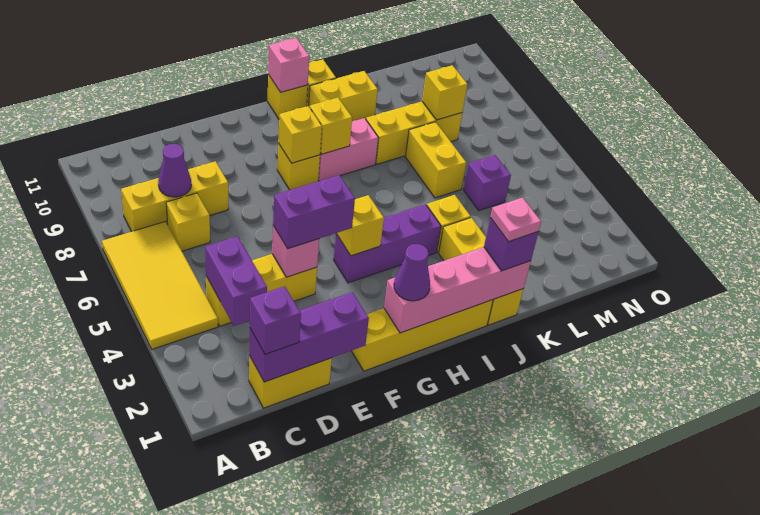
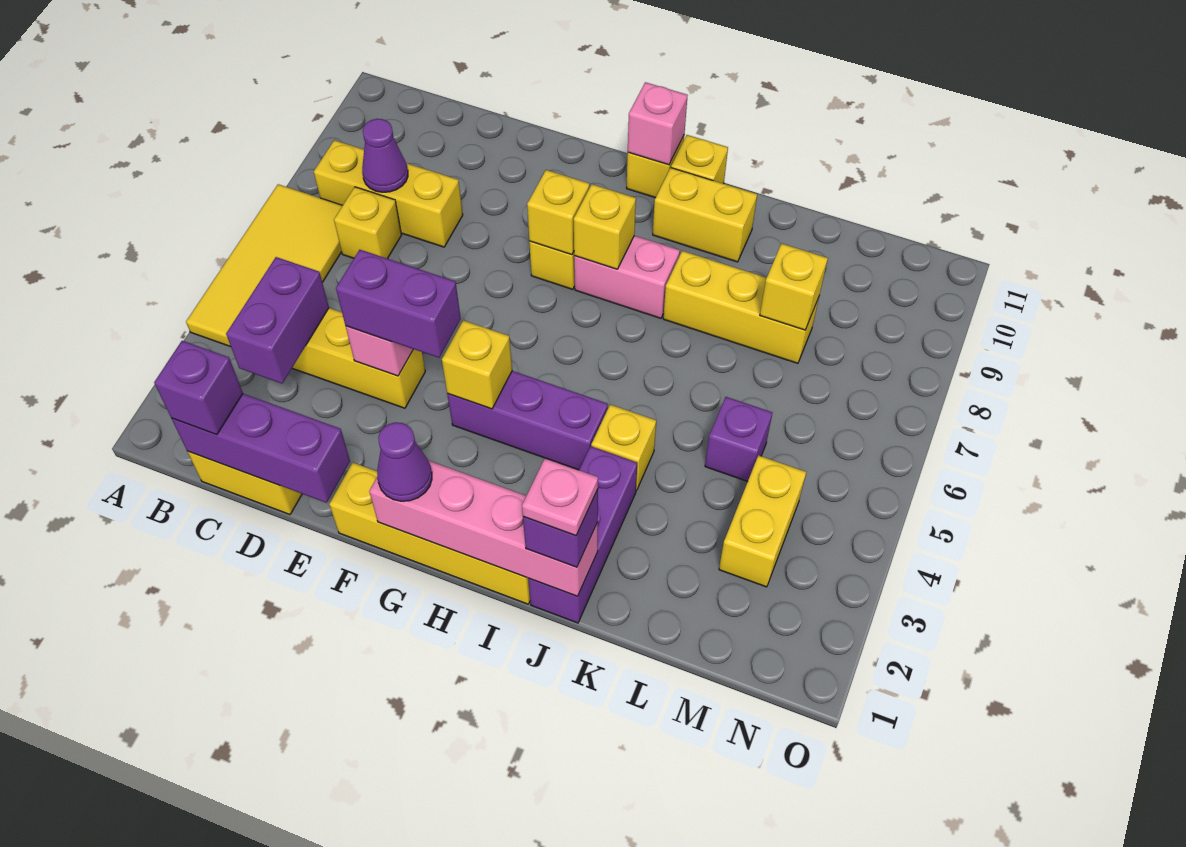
yellow brick J1:J3 level 1 -> purple brick J1:J3 level 1
yellow brick K6:K7 level 1 -> yellow brick M3:M4 level 1

